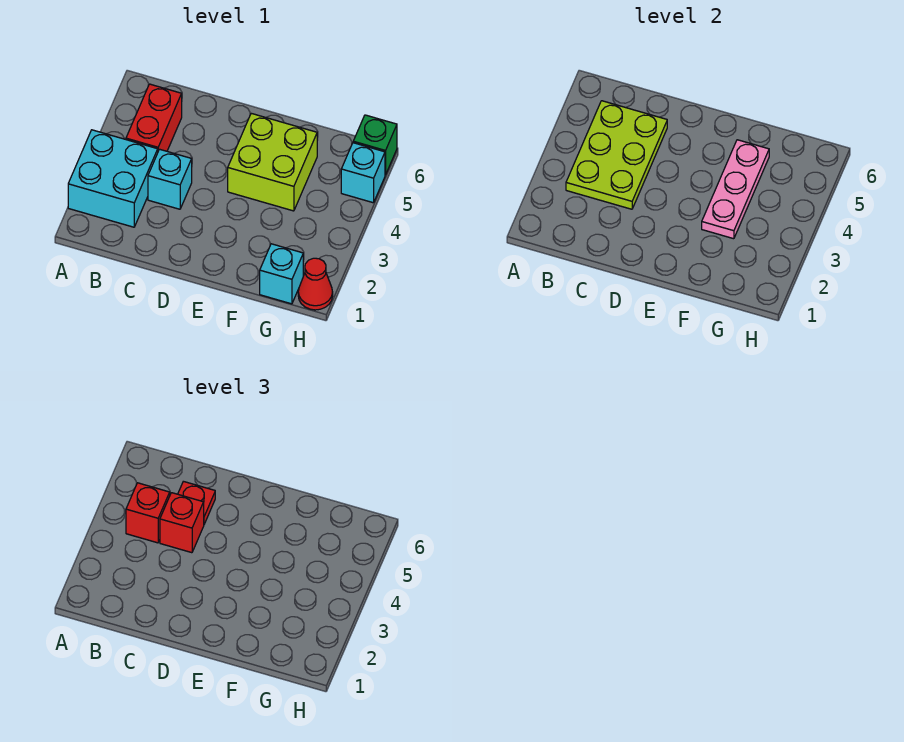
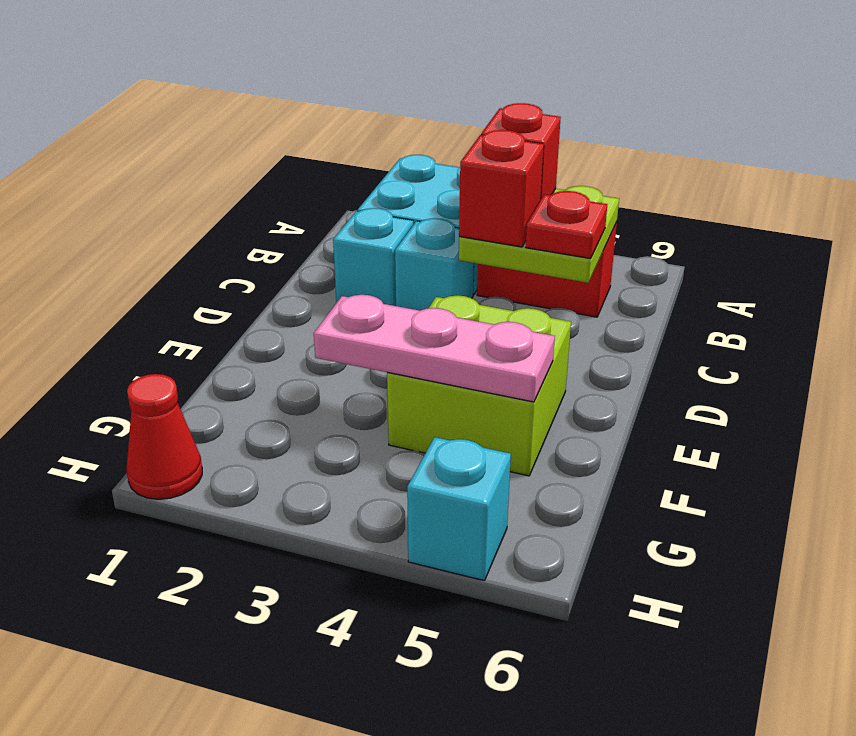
lime plate B3:C5 level 2 -> lime plate B4:C5 level 2
cyan brick G1 level 1 -> cyan brick C2 level 1
green brick H6 level 1 -> none

